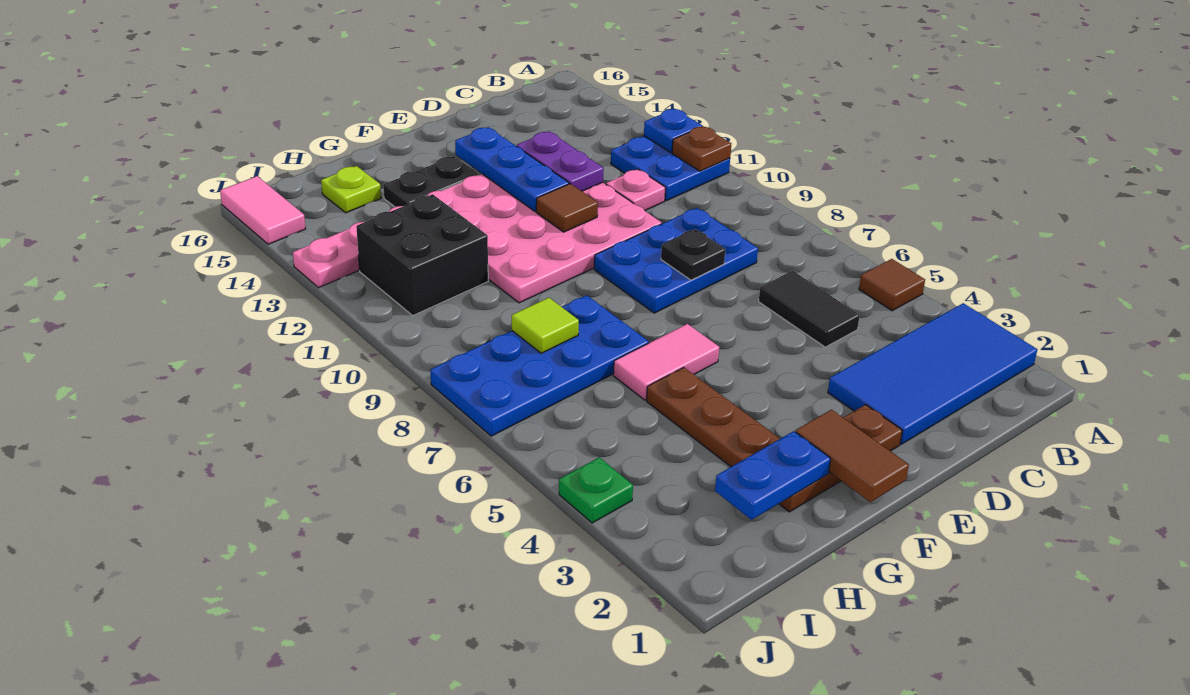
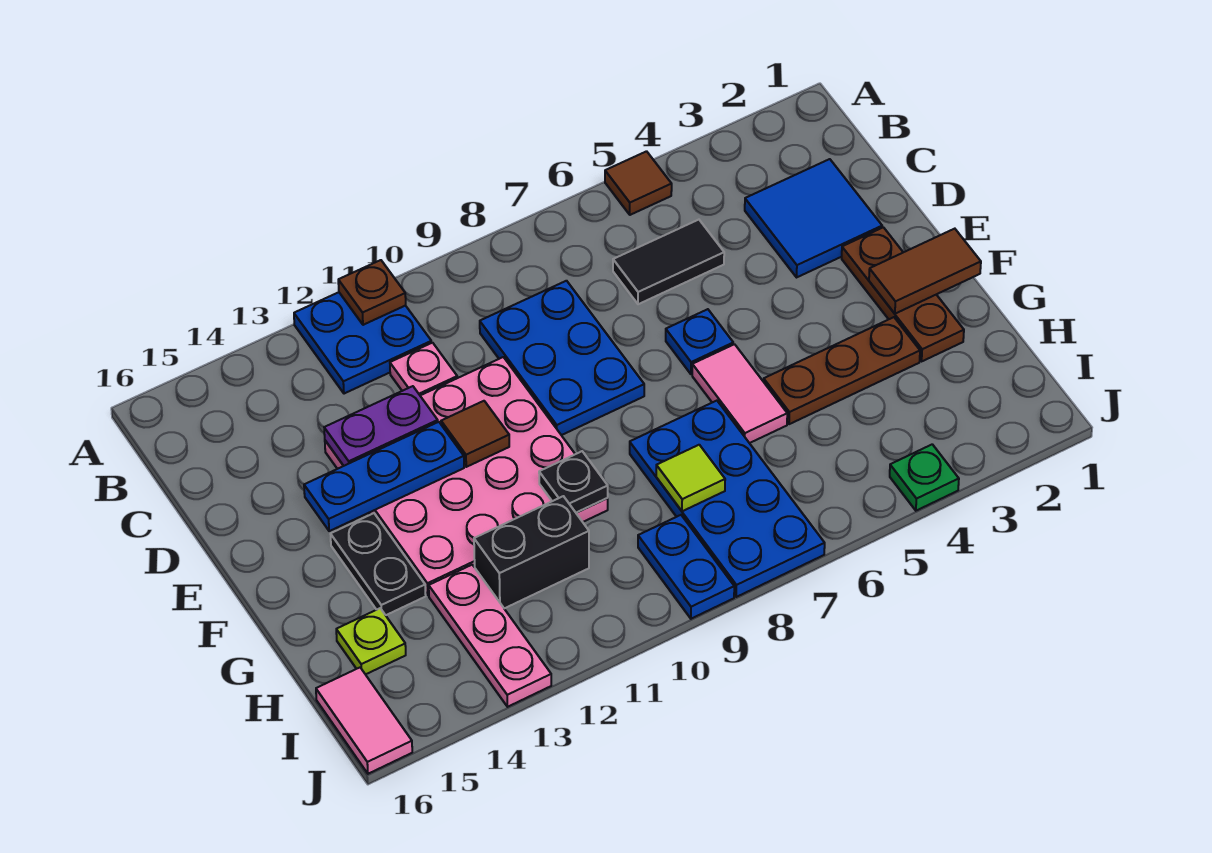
blue tile A2:D3 level 1 -> blue tile C2:D3 level 1
blue plate A12 level 2 -> blue plate E6 level 1
black plate D8 level 2 -> black plate G10 level 2
blue plate G2:H2 level 2 -> blue plate I9:J9 level 1
black brick H11:I12 level 1 -> black brick H11:H12 level 1
pink tile J15:J16 level 1 -> pink tile I16:J16 level 1

